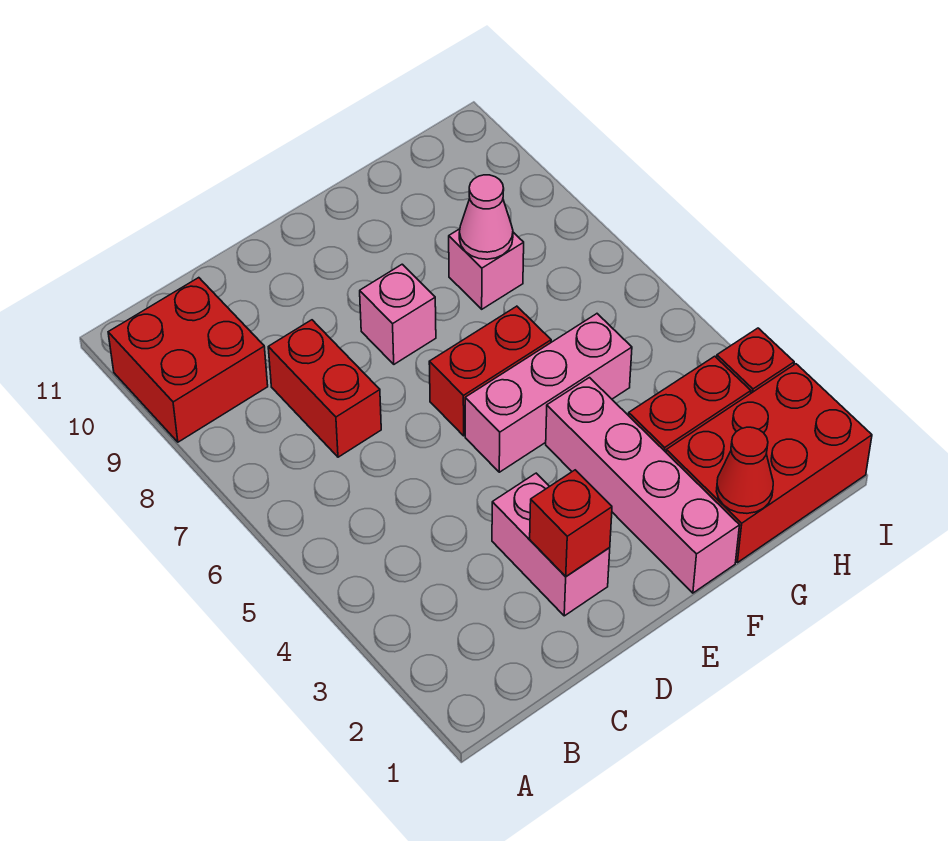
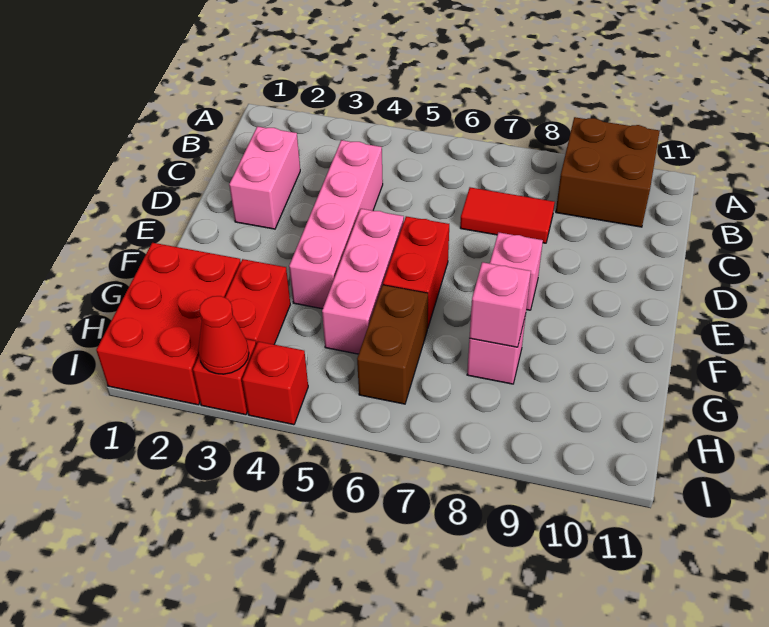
red brick A9:B10 level 1 -> brown brick A9:B10 level 1
red brick C7:C8 level 1 -> red tile C7:C8 level 1
pink brick D2:D3 level 1 -> pink brick C2:D2 level 1
red brick D2 level 2 -> red brick I4 level 1
pink brick F1:F4 level 1 -> pink brick C4:F4 level 1
red cone G1 level 2 -> red cone I3 level 2
none -> brown brick G6:H6 level 1
pink cone G8 level 2 -> pink brick G8 level 2

